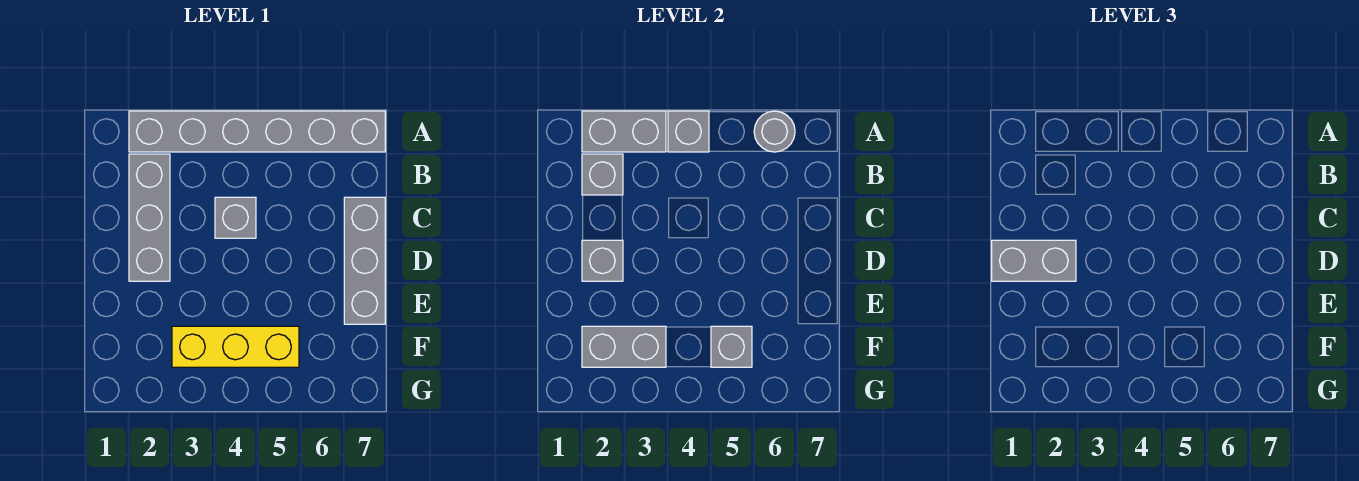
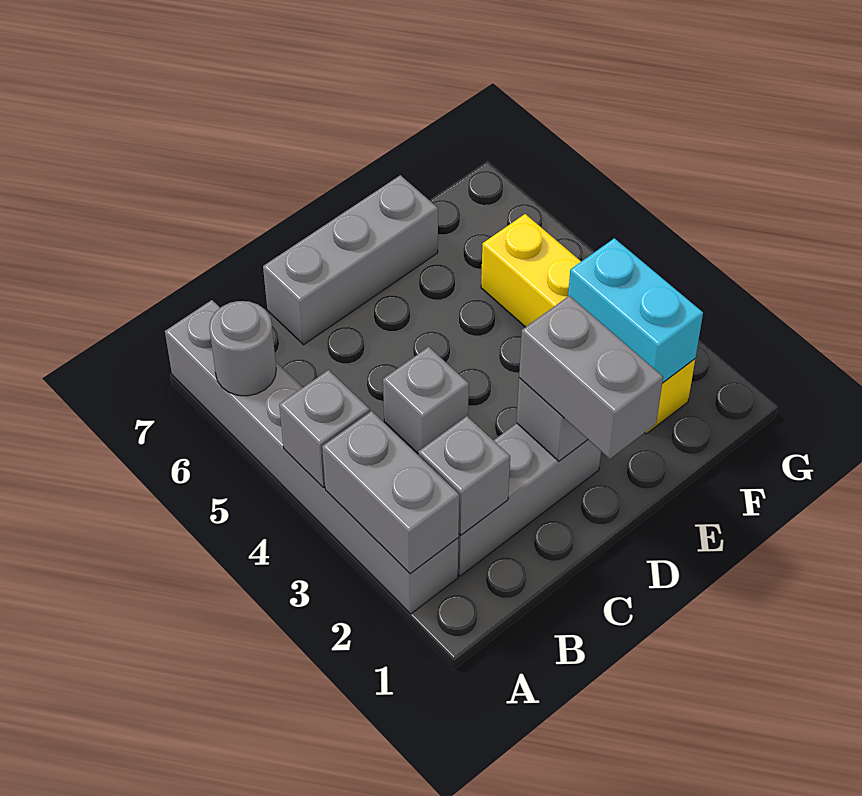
grey brick F2:F3 level 2 -> cyan brick F2:F3 level 2
yellow brick F3:F5 level 1 -> yellow brick F2:F5 level 1
grey brick F5 level 2 -> none

